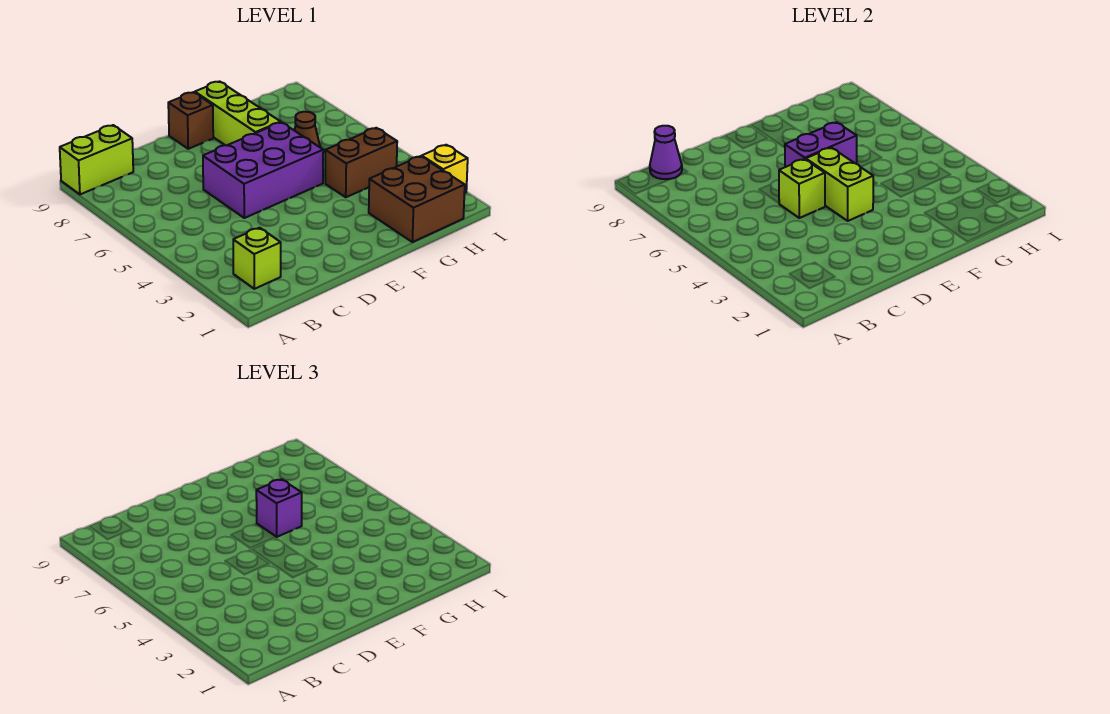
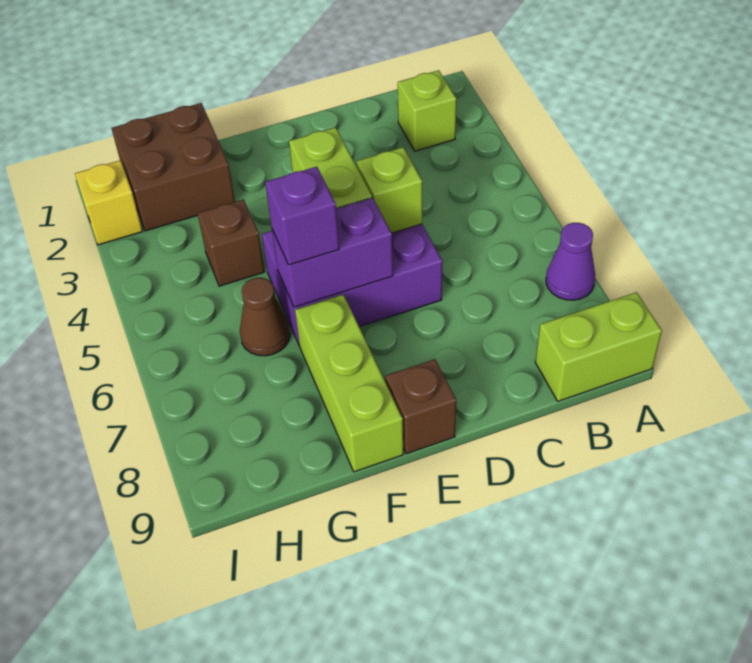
purple cone B9 level 2 -> purple cone A7 level 1
brown brick G4:H4 level 1 -> brown brick G4 level 1

